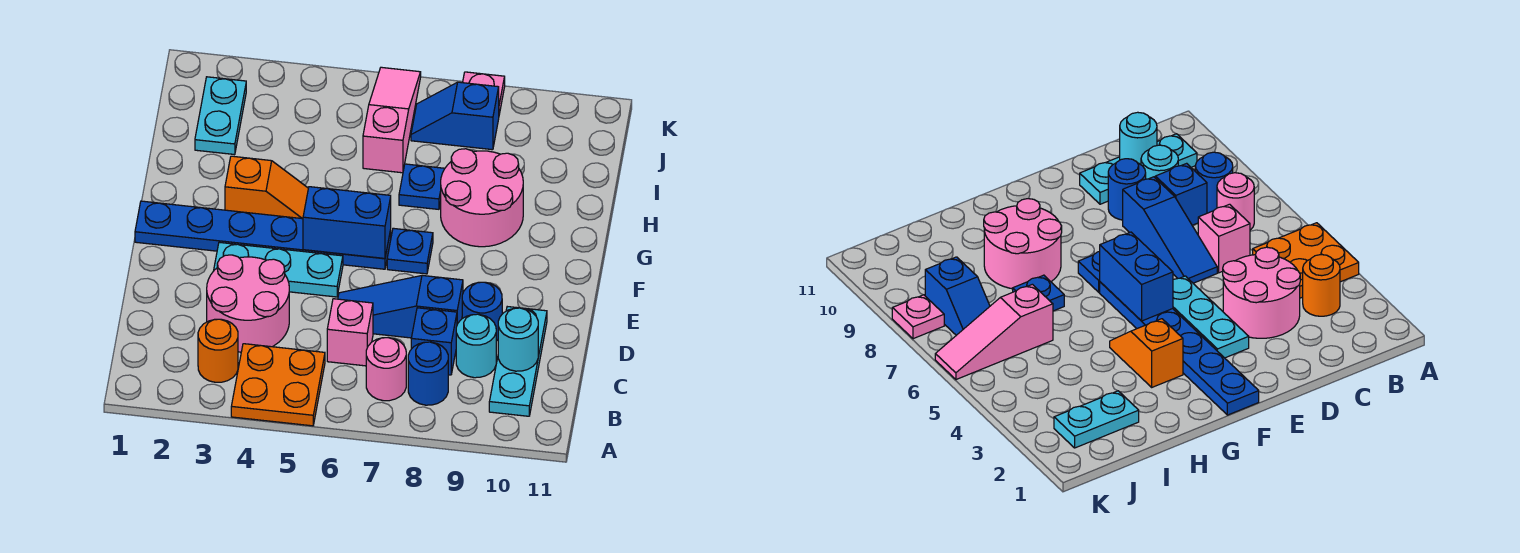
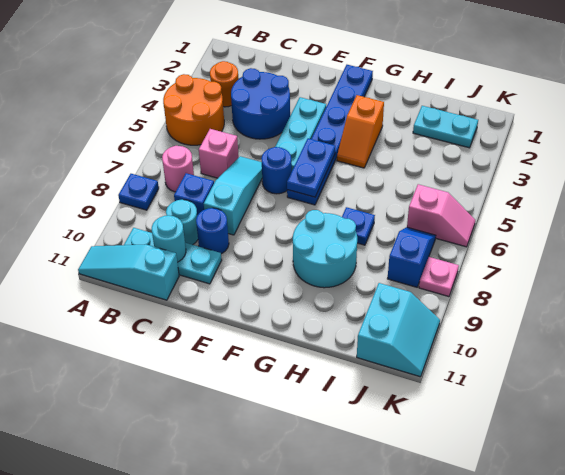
orange plate A4:B5 level 1 -> orange round brick A4:B5 level 1
none -> cyan slope A11:C11 level 1 top C
blue round brick B8 level 1 -> blue round brick E6 level 1
pink round brick C3:D4 level 1 -> blue round brick C3:D4 level 1
blue slope D6:D8 level 1 top 8 -> cyan slope D6:D8 level 1 top 8
blue brick F5:F6 level 2 -> blue plate F5:F6 level 2
blue plate F7 level 1 -> blue plate A8 level 1
pink round brick G8:H9 level 1 -> cyan round brick G8:H9 level 1
pink slope I6:K6 level 1 top I -> pink slope J6:K6 level 1 top J
none -> cyan slope J10:K11 level 1 top J

